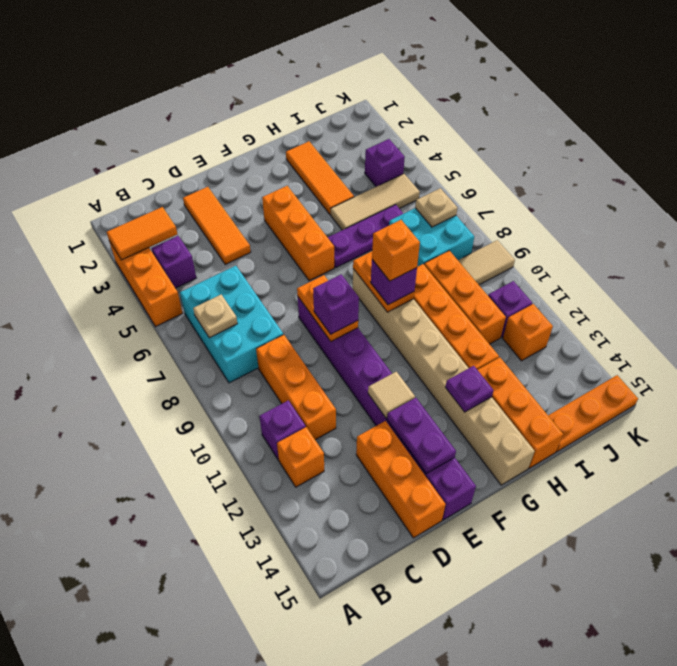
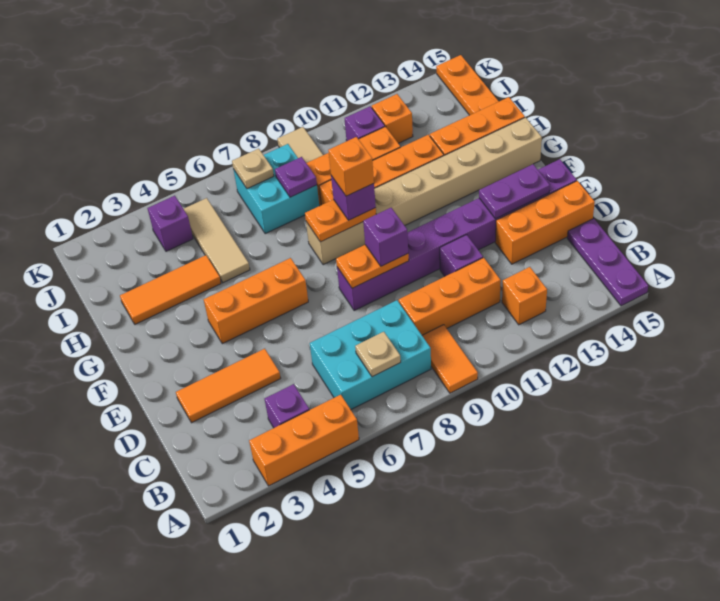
orange tile A3:B3 level 2 -> orange tile A9:B9 level 1
purple brick B11 level 1 -> purple brick D11 level 1
tan tile E12 level 2 -> none
purple plate G6:I6 level 1 -> purple plate A15:C15 level 1
purple plate G13 level 2 -> purple plate I8 level 2

